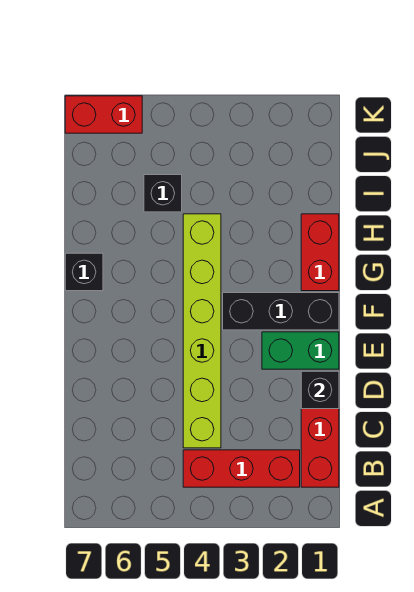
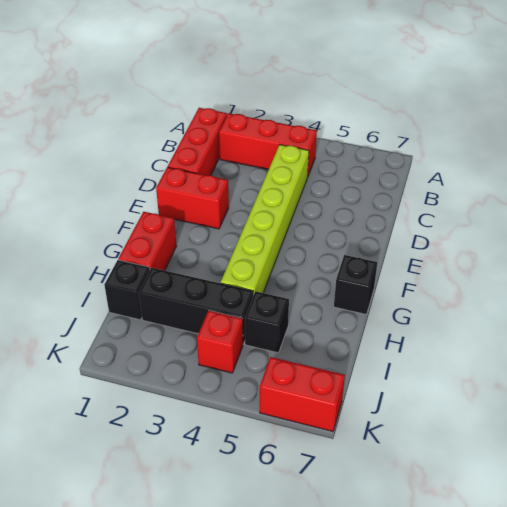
black brick D1 level 2 -> black brick I1 level 1
green brick E1:E2 level 1 -> red brick E1:E2 level 1
black brick F1:F3 level 1 -> black brick I2:I4 level 1
none -> red brick J4 level 1

